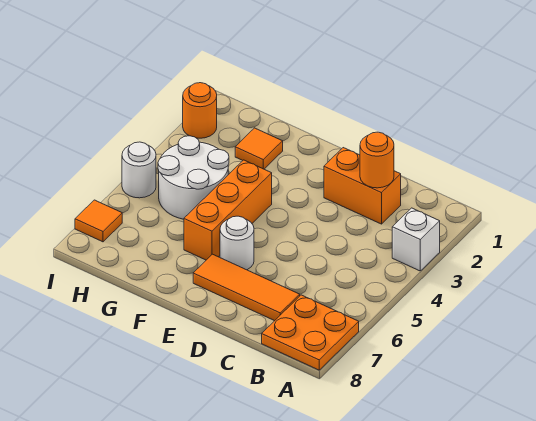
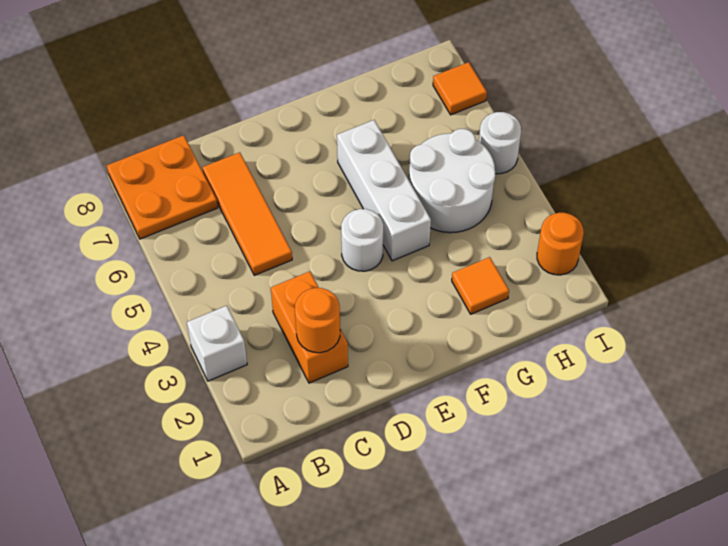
orange brick C2:D2 level 1 -> orange brick C2:C3 level 1
orange tile C7:E7 level 1 -> orange tile C5:C7 level 1
white round brick E6 level 1 -> white round brick E4 level 1
orange brick F4:F6 level 1 -> white brick F4:F6 level 1

